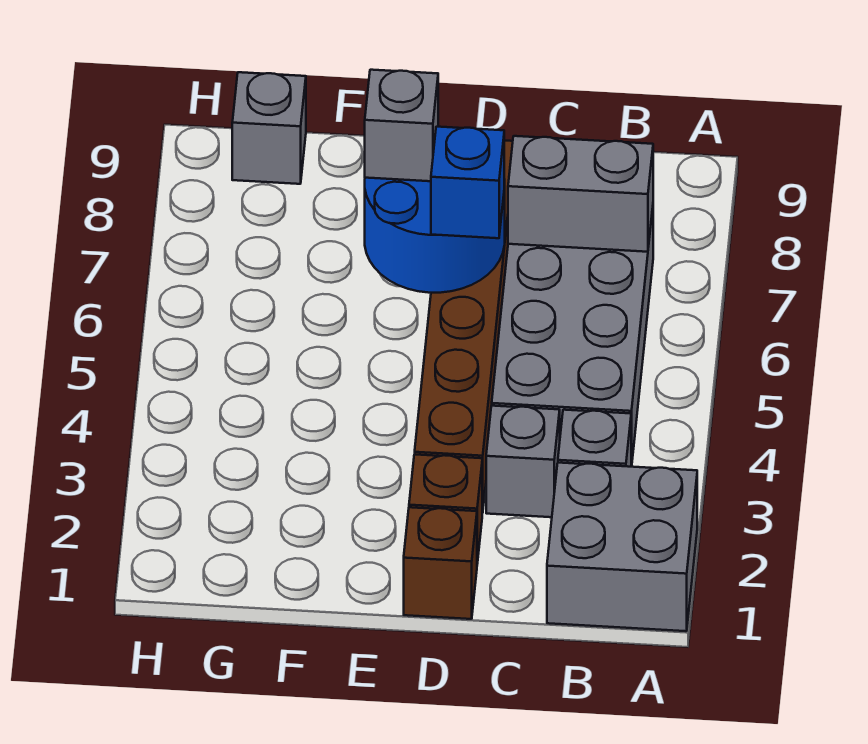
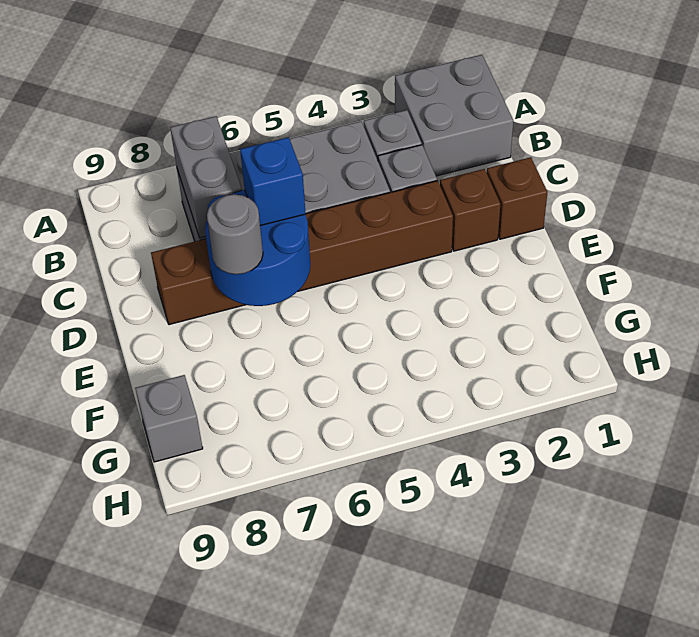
grey brick E7 level 3 -> grey round brick E7 level 3

